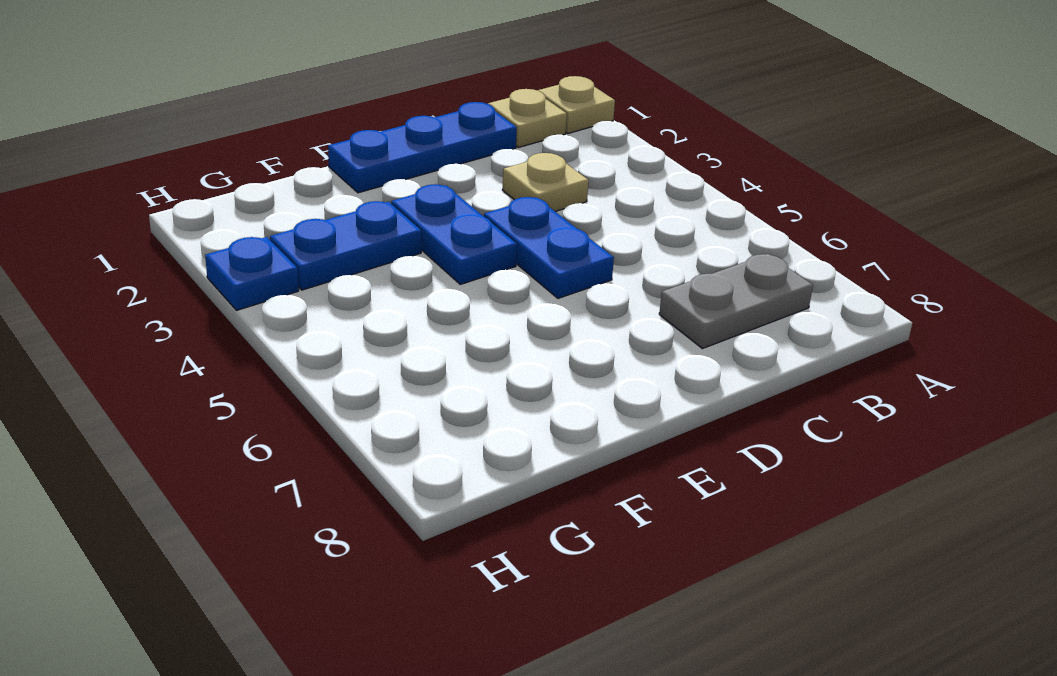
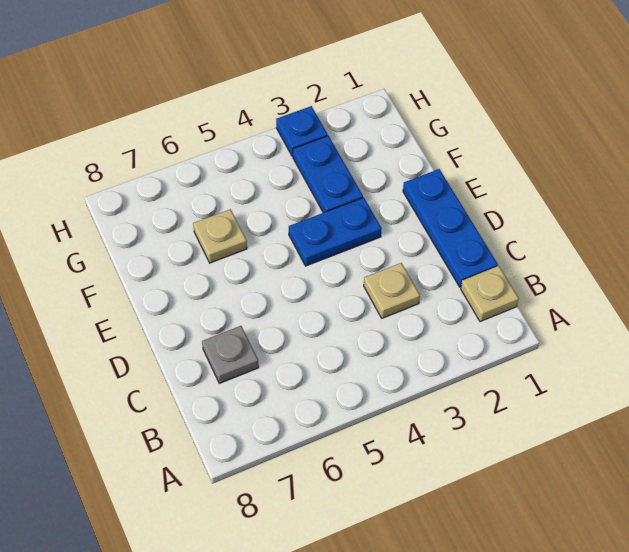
tan plate A1 level 1 -> tan plate F6 level 1
grey plate B7:C7 level 1 -> grey plate C7 level 1
blue plate D4:D5 level 1 -> none

